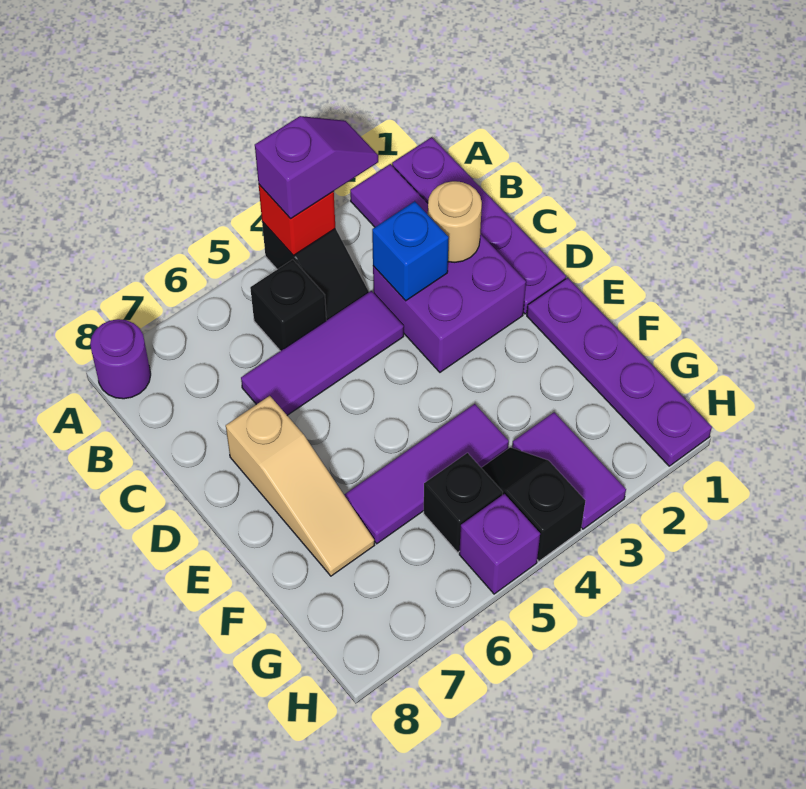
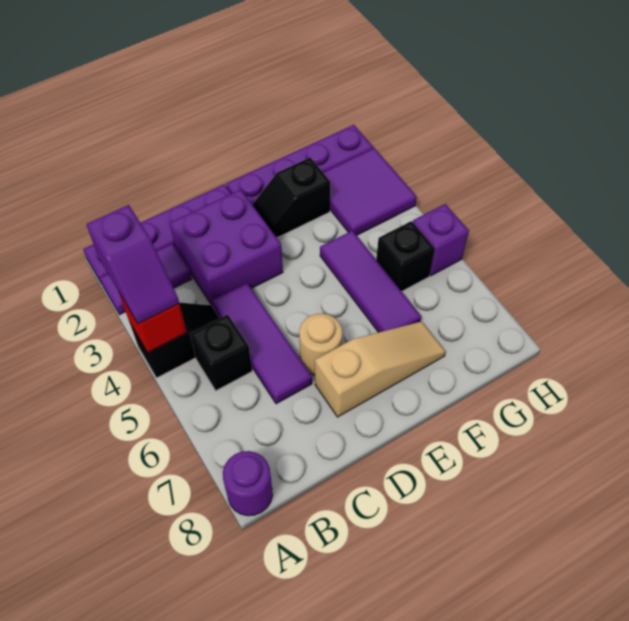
purple slope A3:A4 level 3 top 4 -> purple slope A3:A4 level 3 top 3
tan round brick C2 level 2 -> tan round brick D6 level 1
blue brick C3 level 2 -> none
purple tile G3:H3 level 1 -> purple tile G2:H3 level 1
black slope G4:H4 level 1 top H -> black slope E2:F2 level 1 top F

